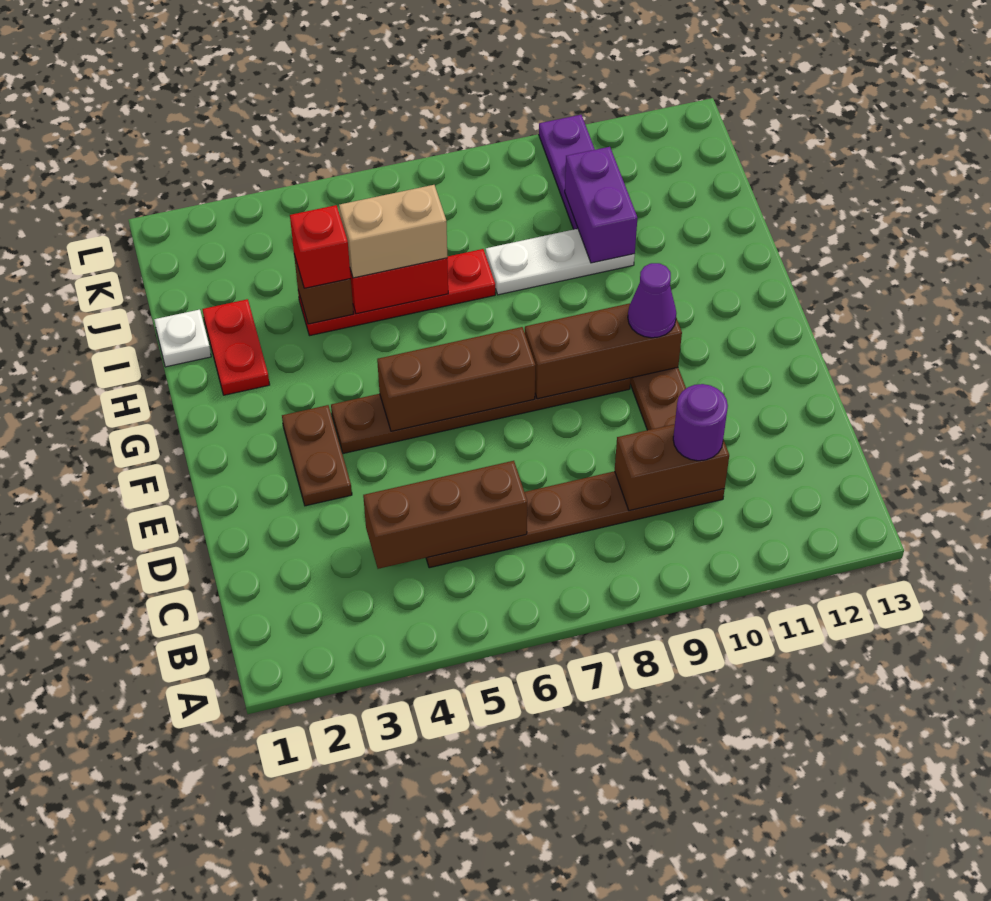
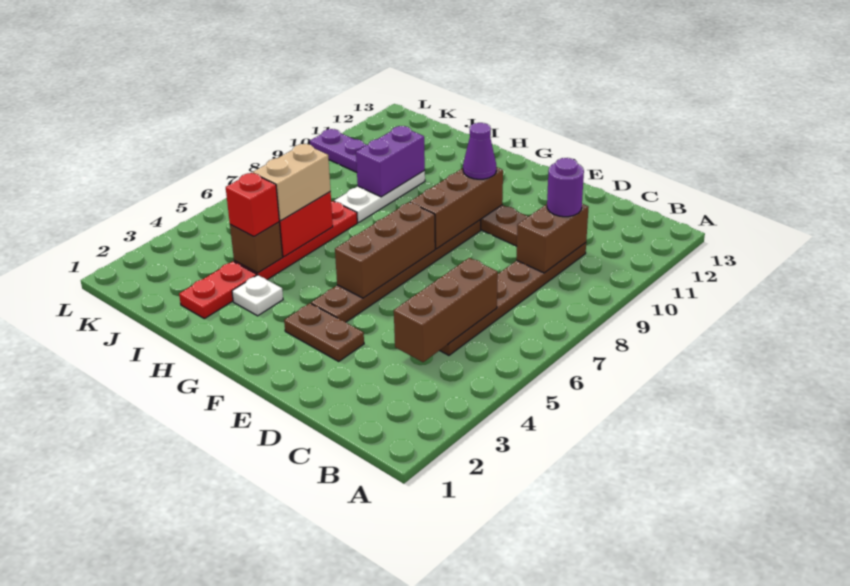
red plate H2:I2 level 1 -> red plate I2:I3 level 1
white plate I1 level 1 -> white plate H3 level 1
purple brick I10:J10 level 2 -> purple brick I9:I10 level 2

